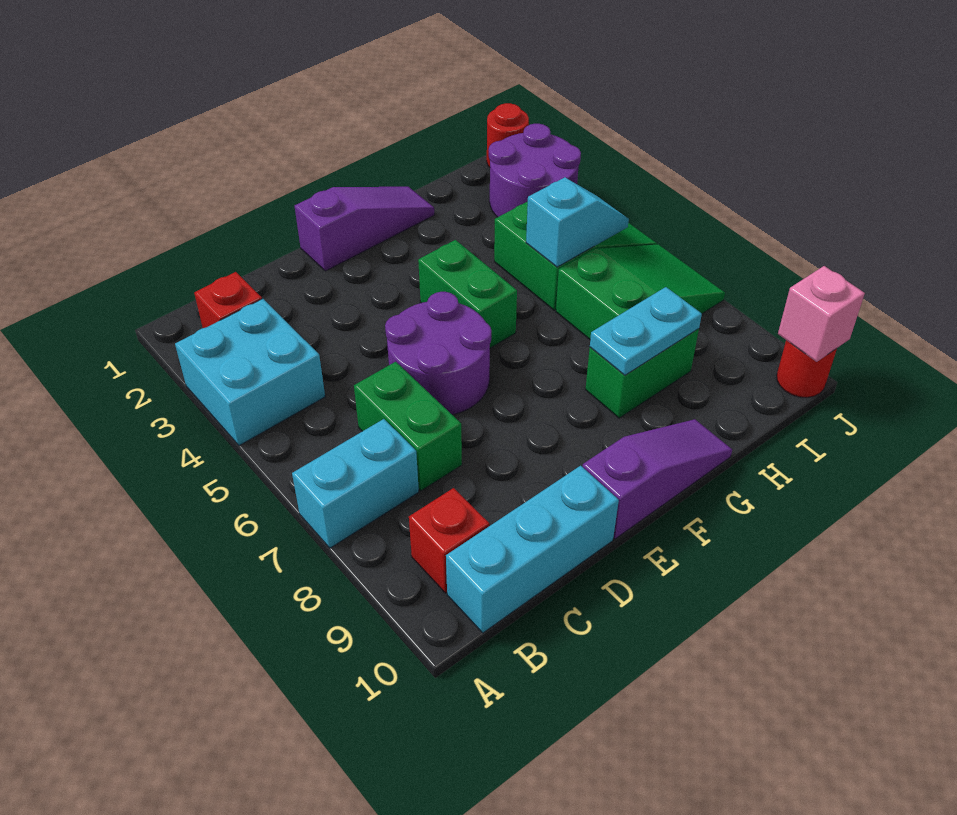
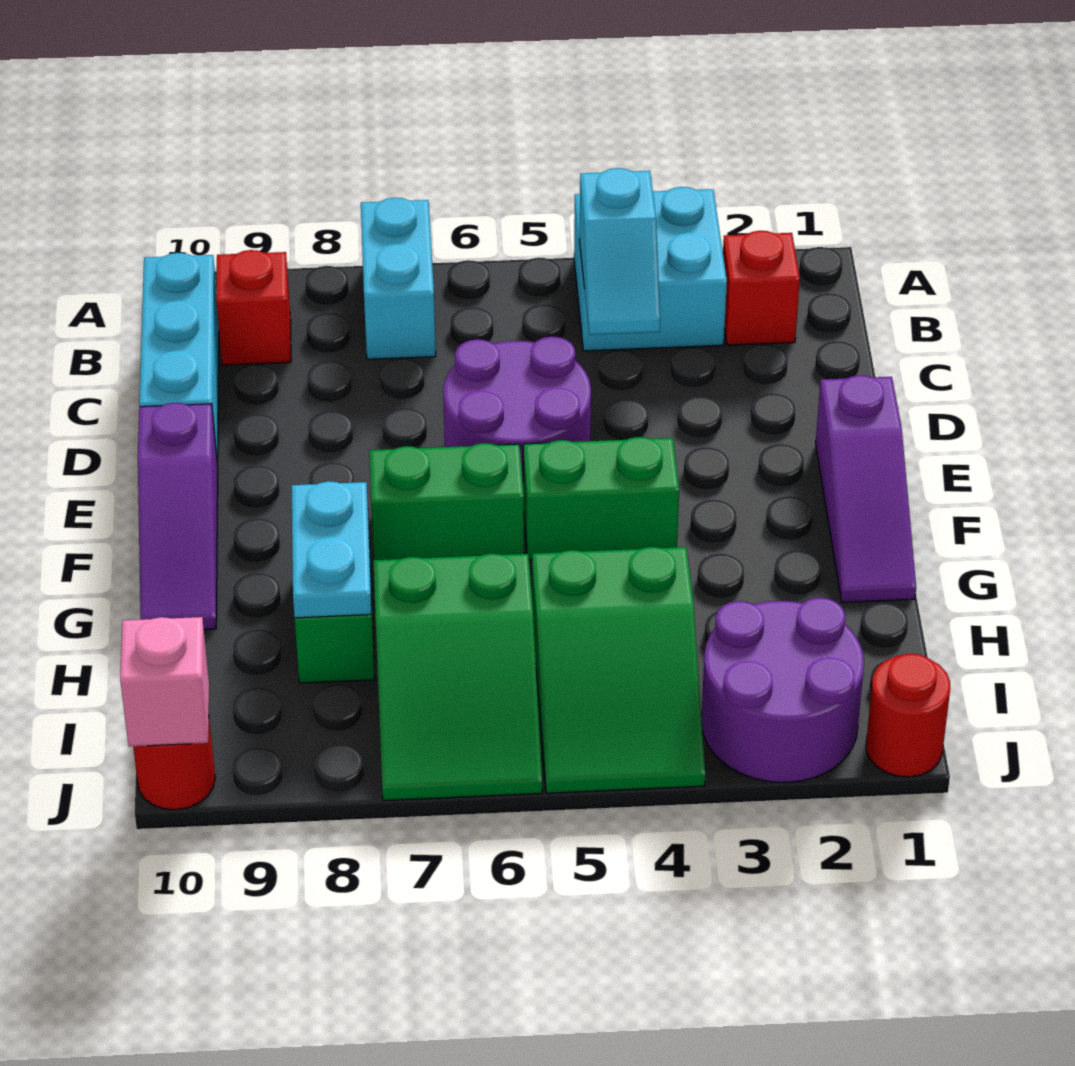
green brick C6:C7 level 1 -> green brick F6:F7 level 1
cyan slope H5:I5 level 2 top H -> cyan slope B4:C4 level 2 top B

